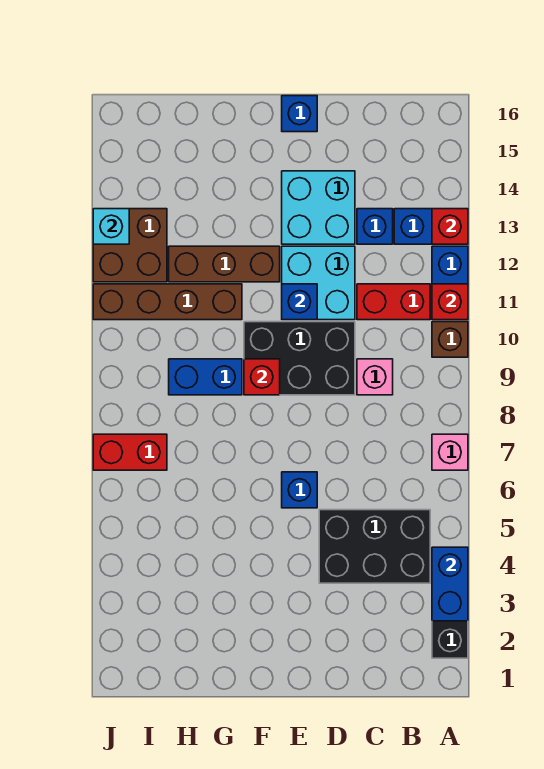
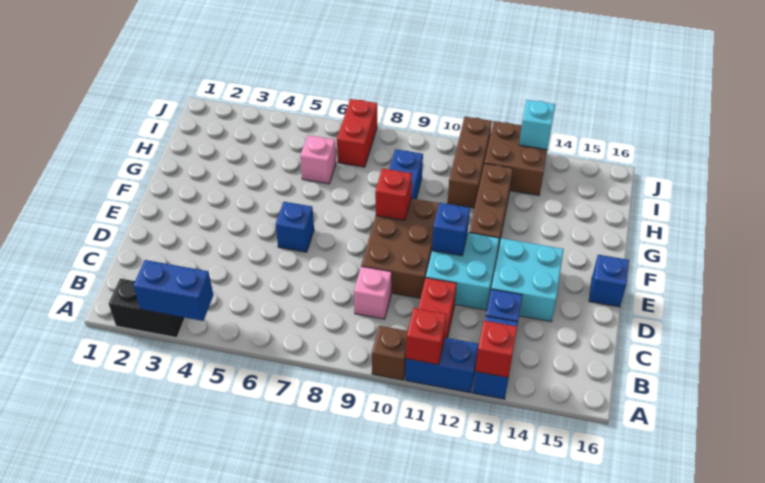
pink brick A7 level 1 -> pink brick H6 level 1
black brick B4:D5 level 1 -> none
black brick D9:F10 level 1 -> brown brick D9:F10 level 1
brown brick G11:J11 level 1 -> brown brick H11:J11 level 1

